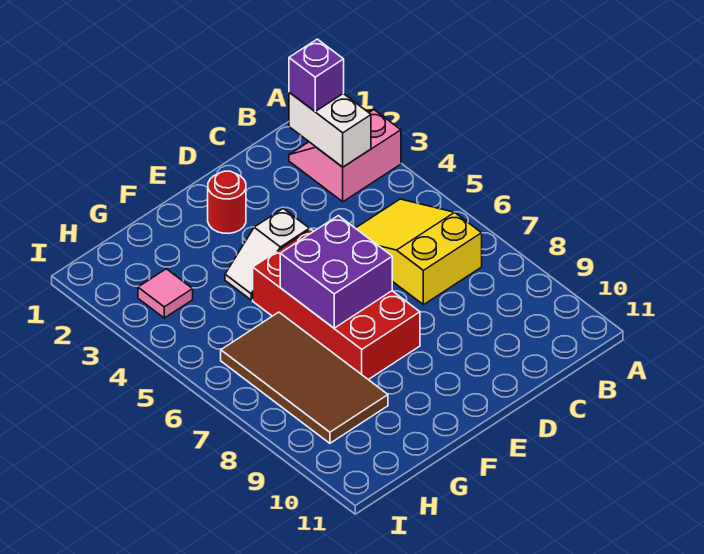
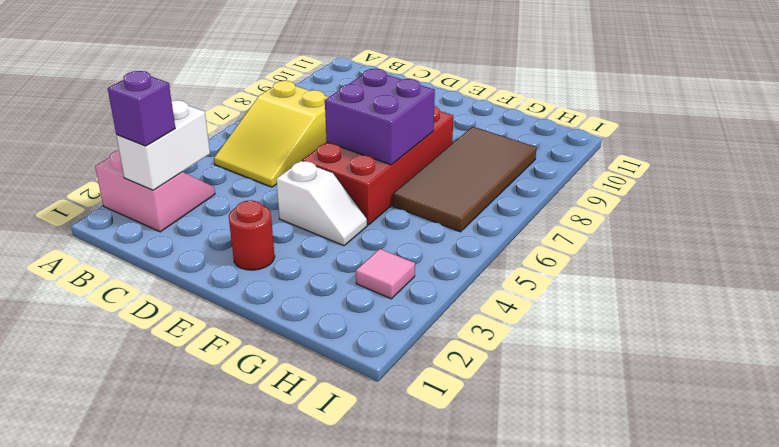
pink slope A2:B3 level 1 top 3 -> pink slope A2:B3 level 1 top 2

